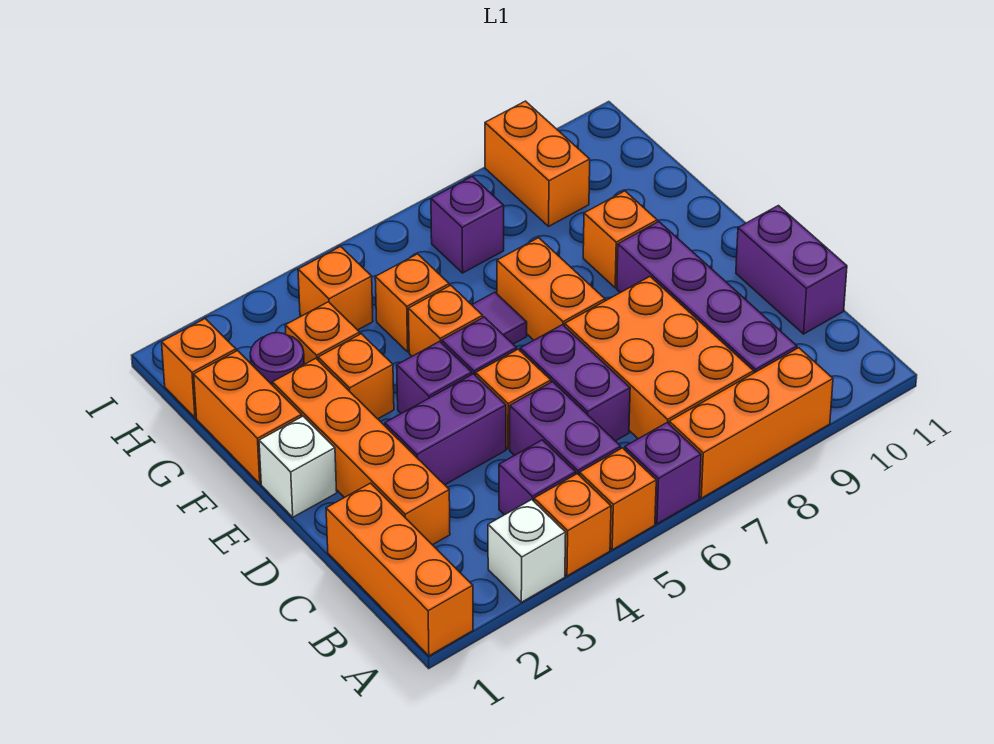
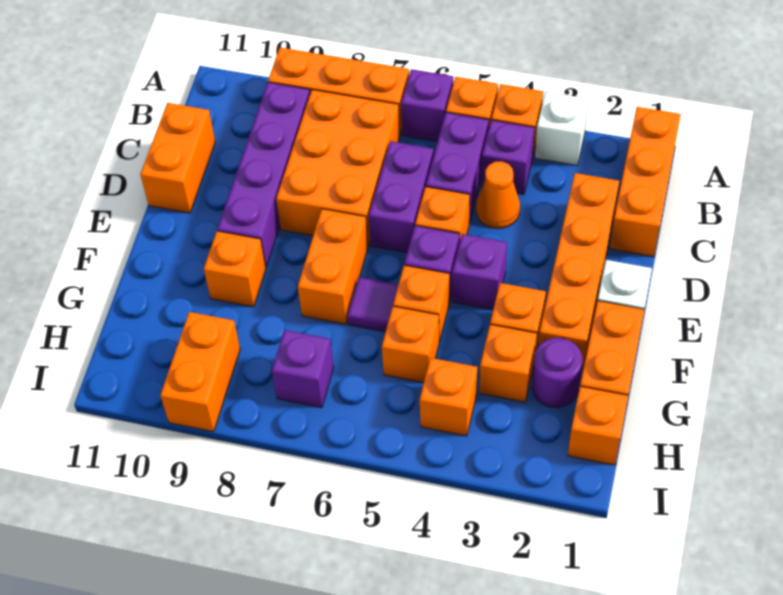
none -> orange cone C4 level 1
purple brick C11:D11 level 1 -> orange brick C11:D11 level 1
purple brick D3:D4 level 1 -> none

